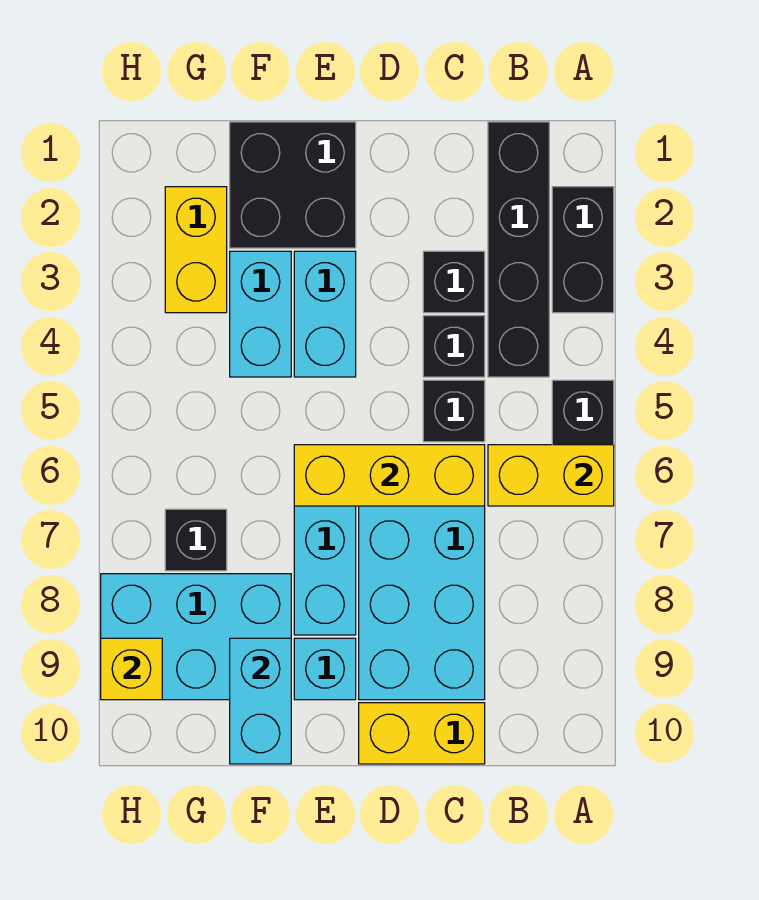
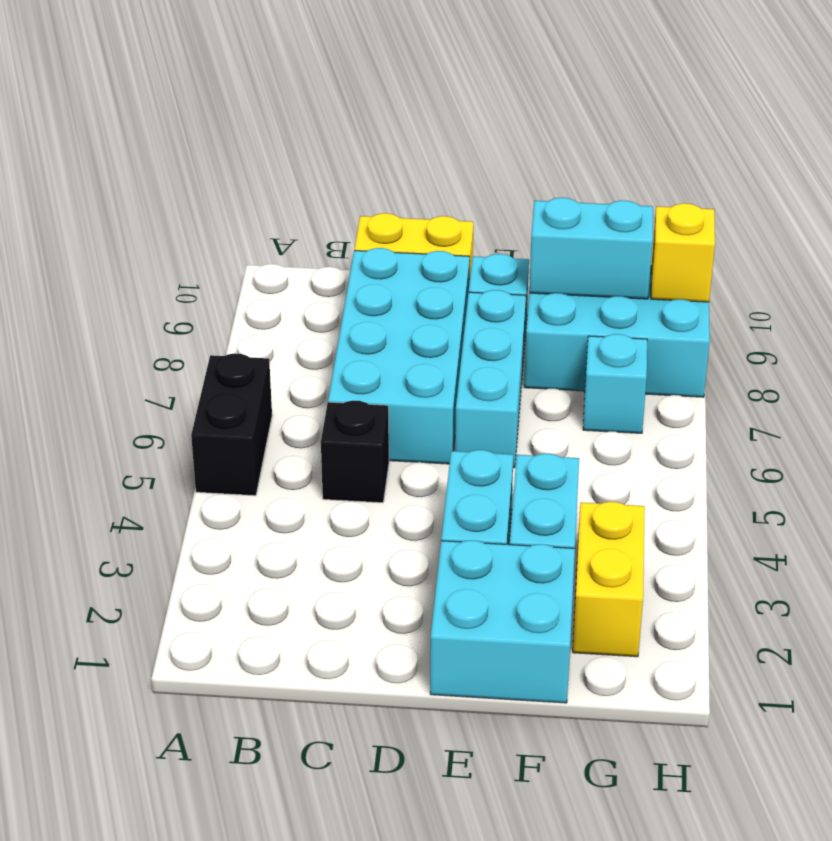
black brick A2:A3 level 1 -> none
yellow brick A6:B6 level 2 -> none
black brick B1:B4 level 1 -> none
black brick C3 level 1 -> none
black brick C4 level 1 -> none
yellow brick C6:E6 level 2 -> none
black brick E1:F2 level 1 -> cyan brick E1:F2 level 1
cyan brick F9:F10 level 2 -> cyan brick F9:G9 level 2
black brick G7 level 1 -> cyan brick G7 level 1

